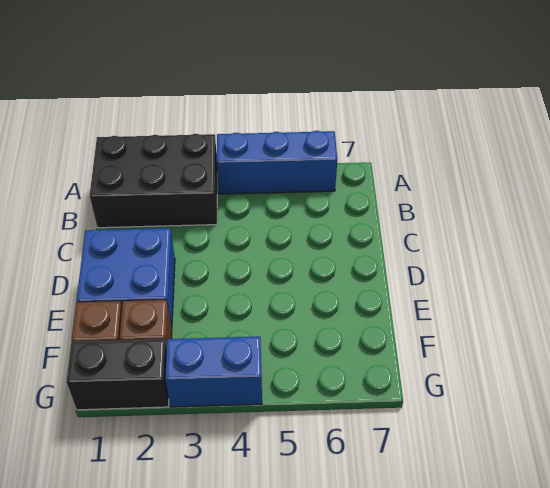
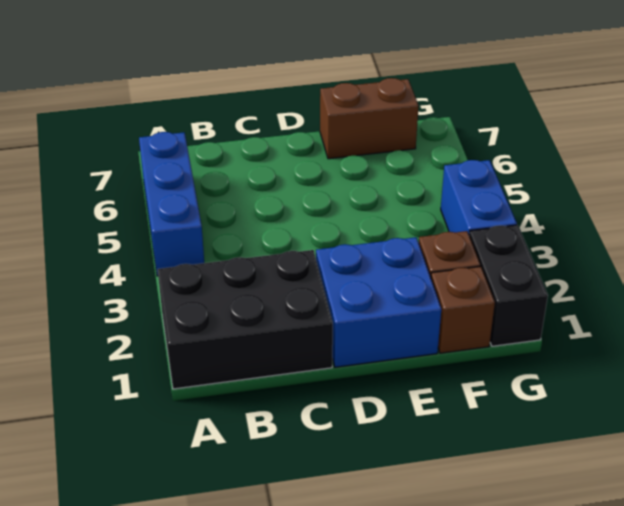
black brick A1:B3 level 1 -> black brick A1:C2 level 1
none -> brown brick E7:F7 level 1

